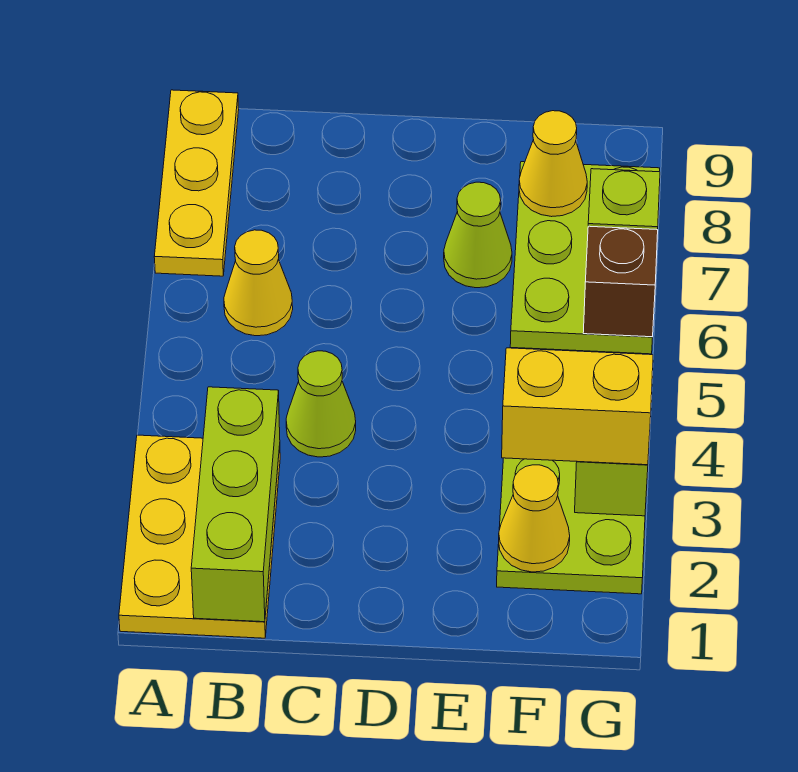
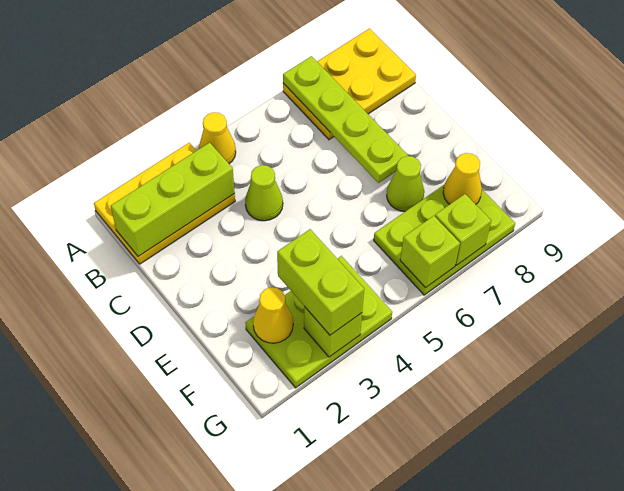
yellow plate A7:A9 level 1 -> yellow plate A7:B9 level 1
none -> lime plate A7:D7 level 2
yellow cone B6 level 1 -> yellow cone A4 level 1
yellow brick F3:G3 level 3 -> lime brick F3:G3 level 3
brown brick G6 level 2 -> lime brick G6 level 2

